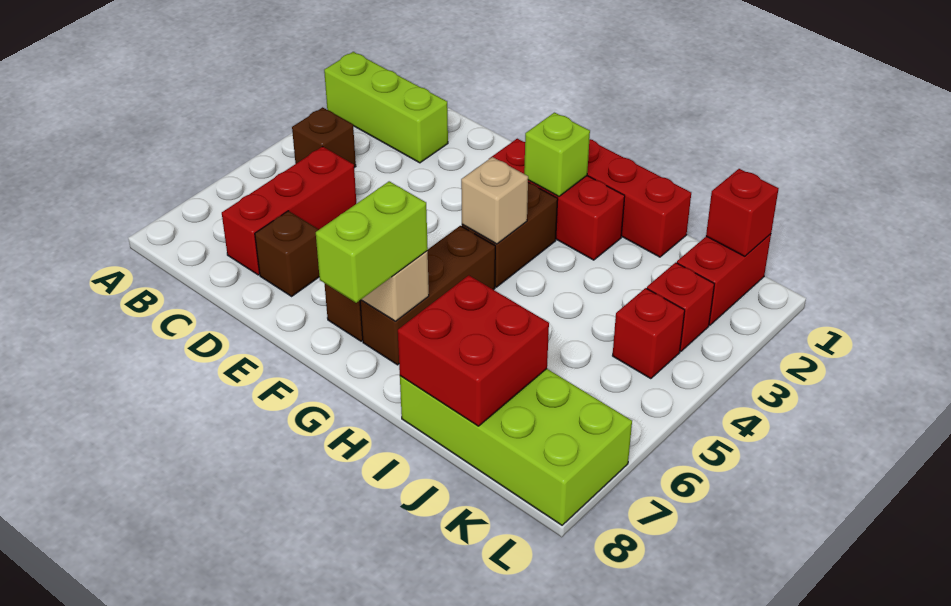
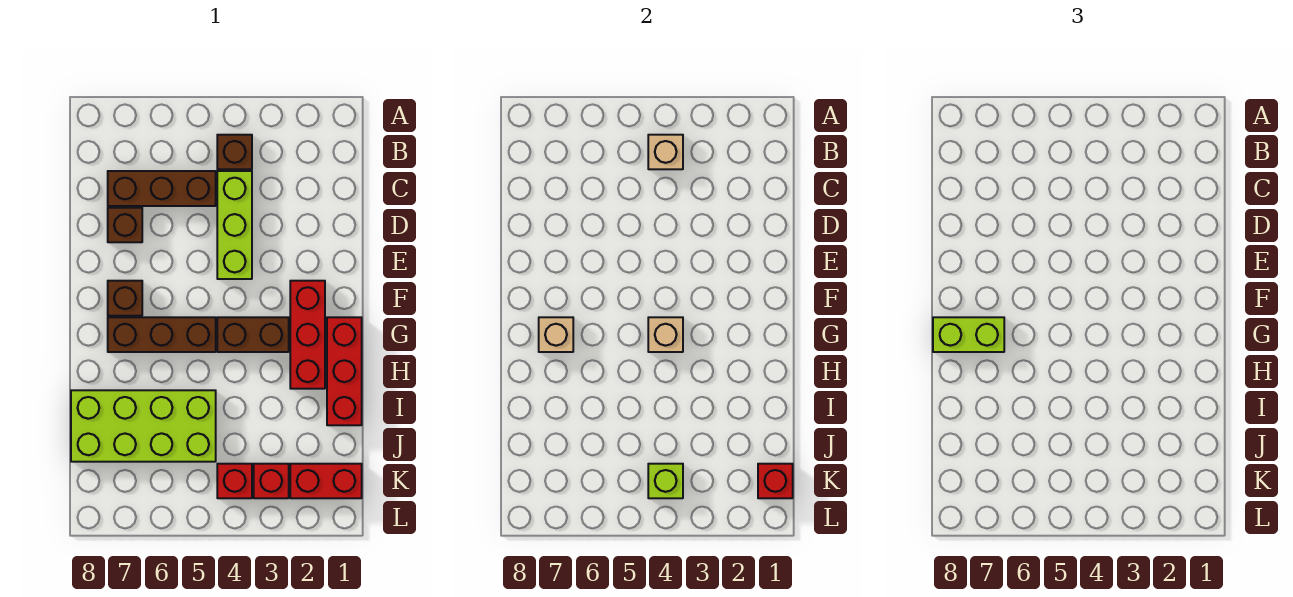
lime brick A2:C2 level 1 -> lime brick C4:E4 level 1
none -> tan brick B4 level 2
red brick C5:C7 level 1 -> brown brick C5:C7 level 1
lime brick G2 level 2 -> lime brick K4 level 2
lime brick I7:L8 level 1 -> lime brick I5:J8 level 1
red brick I7:J8 level 2 -> none

